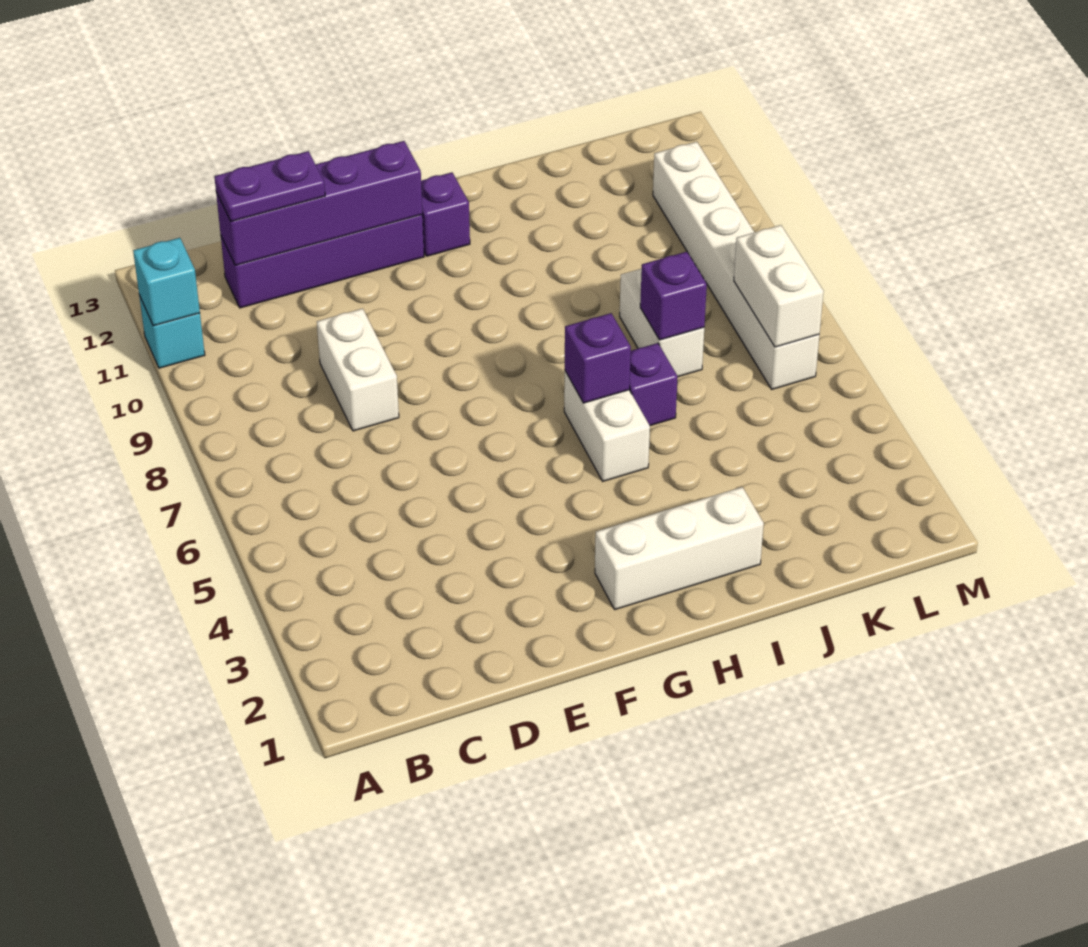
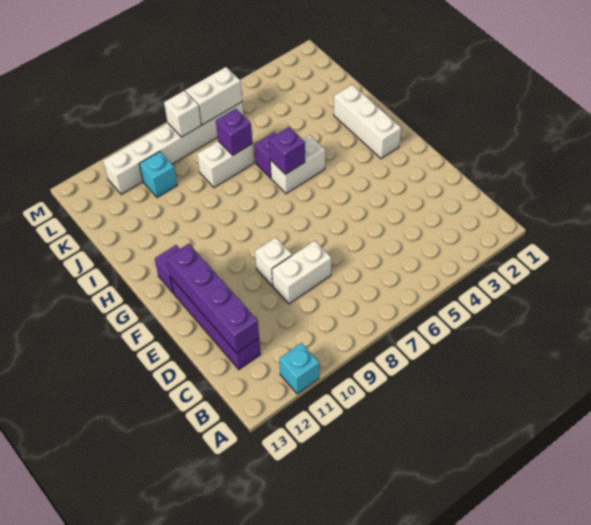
cyan brick A11 level 2 -> cyan brick K10 level 1
purple plate C12:D12 level 3 -> none
none -> white brick E9 level 1
none -> white brick L8 level 2

